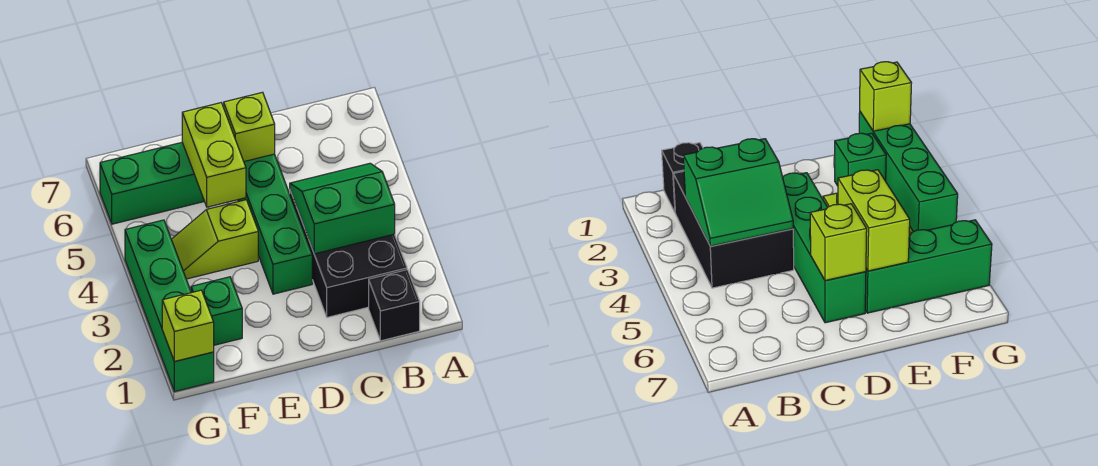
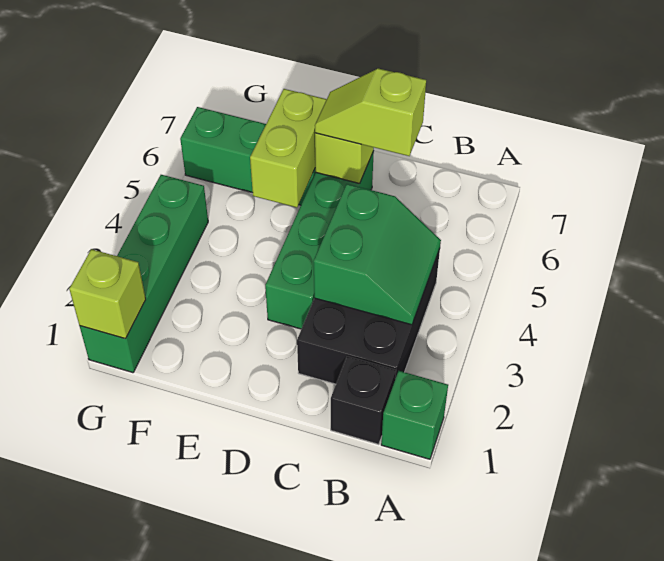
green slope B3:C4 level 2 top 3 -> green slope B3:C4 level 2 top C
lime slope E4:F4 level 1 top E -> lime slope C6:D6 level 3 top C
green brick F2 level 1 -> green brick A1 level 1

